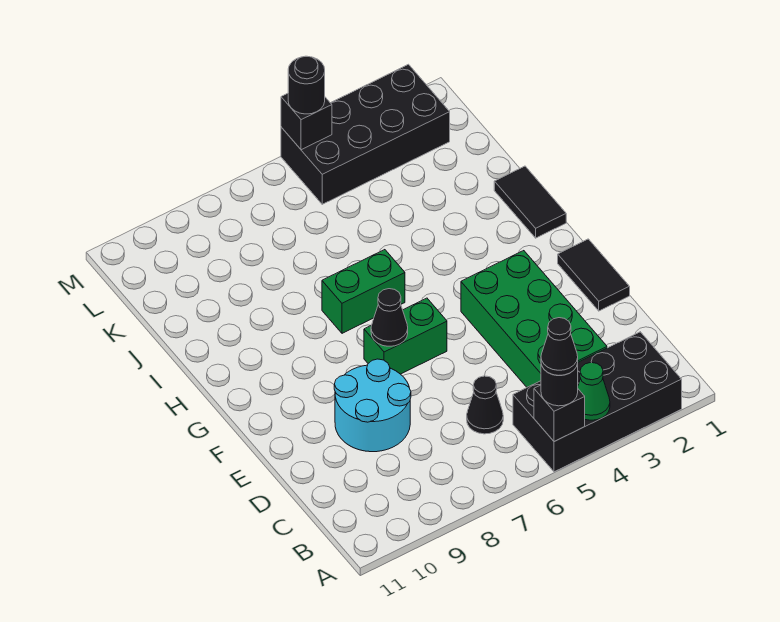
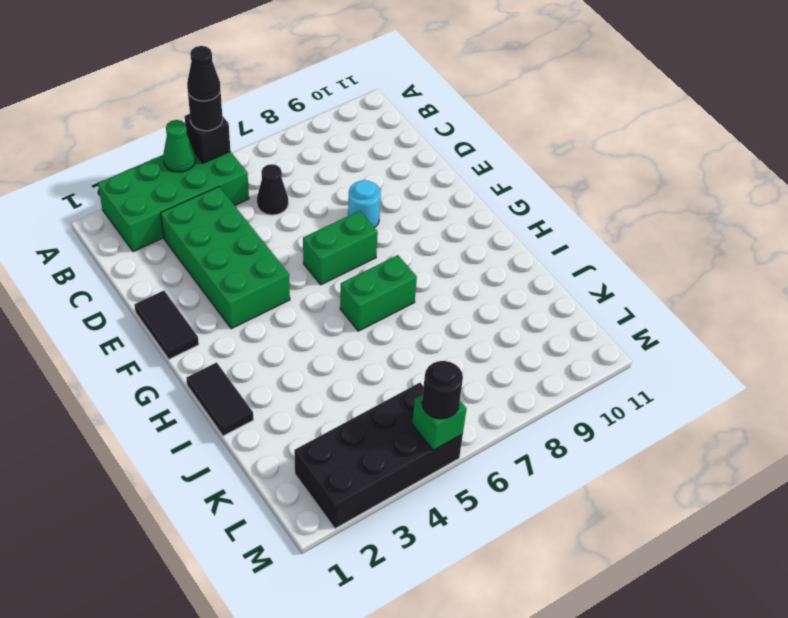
black brick A2:B5 level 1 -> green brick A2:B5 level 1
cyan round brick D8:E9 level 1 -> cyan round brick E8 level 1
black cone F7 level 2 -> none
black brick M5 level 2 -> green brick M5 level 2

